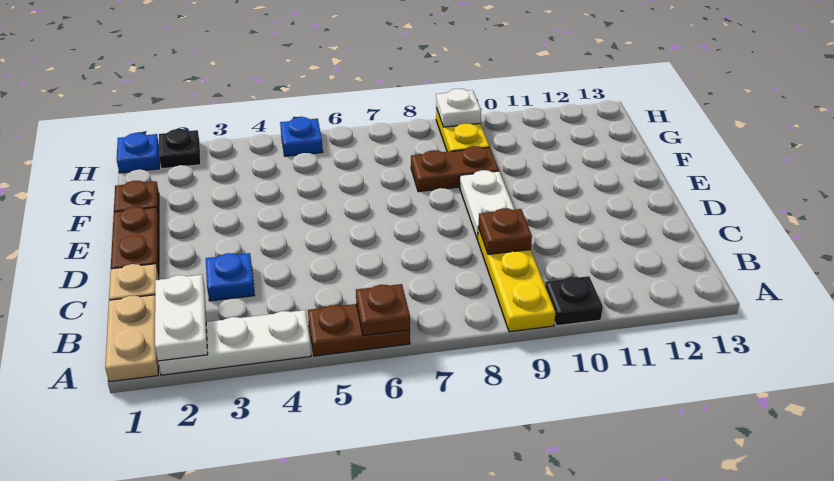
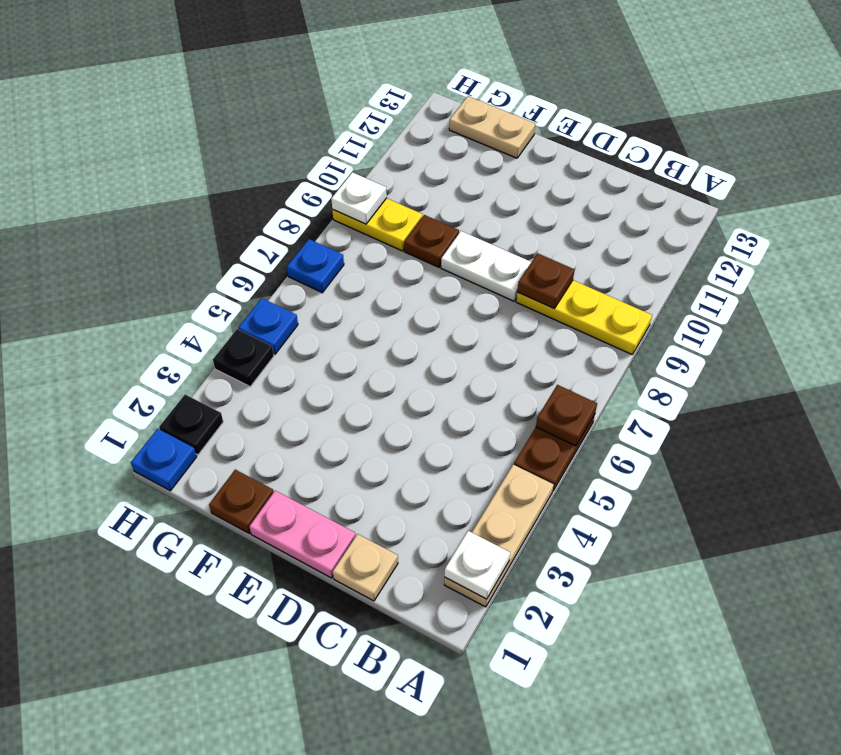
tan plate A1:B1 level 1 -> tan plate F13:G13 level 1
white plate A2:A4 level 1 -> tan plate A2:A4 level 1
white plate A2:B2 level 2 -> white plate A2 level 2
black plate A10 level 1 -> black plate H4 level 1
blue plate C3 level 1 -> blue plate H7 level 1
brown plate D1:E1 level 1 -> pink plate D1:E1 level 1
brown plate F8:F9 level 1 -> brown plate F9 level 1

